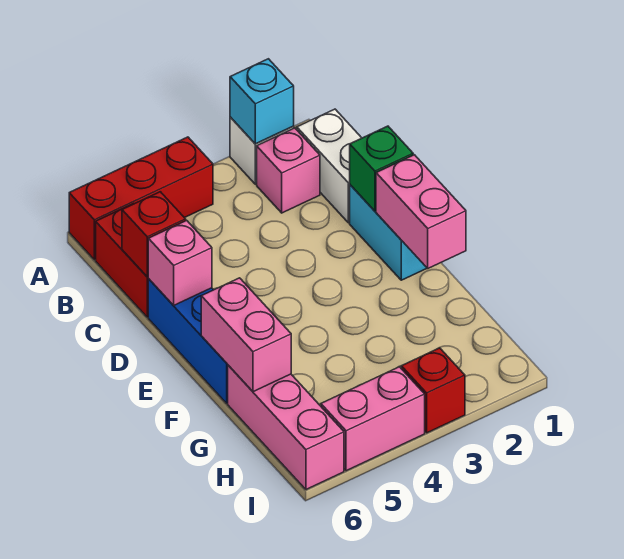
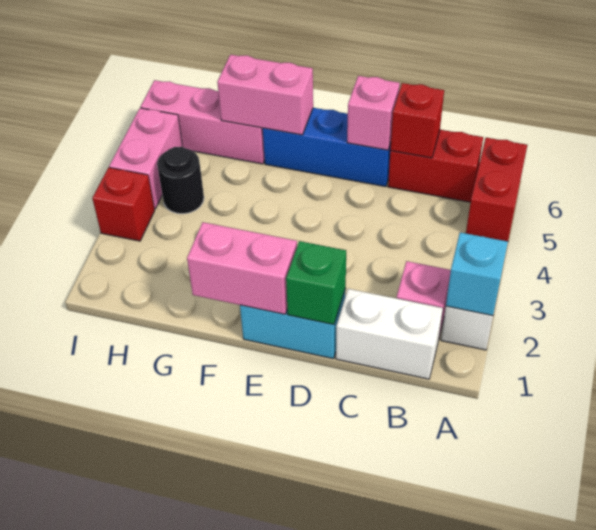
red brick A4:A6 level 1 -> red brick A5:A6 level 1
none -> black round brick H4 level 1

